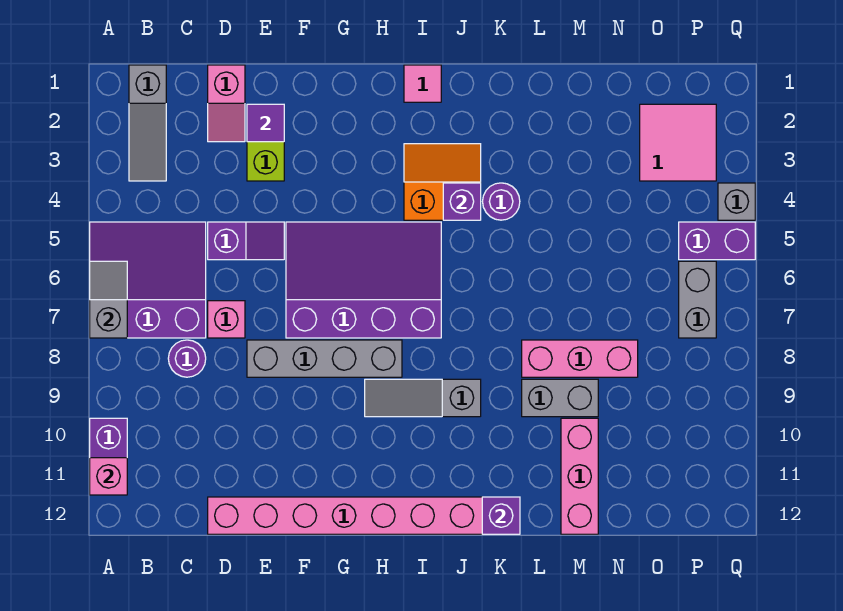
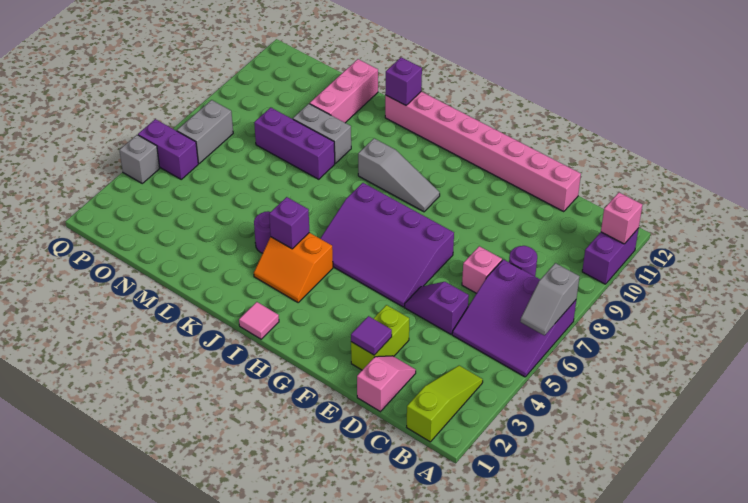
grey slope B1:B3 level 1 top 1 -> lime slope B1:B3 level 1 top 1
grey brick E8:H8 level 1 -> none
pink brick L8:N8 level 1 -> purple brick L8:N8 level 1
pink tile O2:P3 level 1 -> none

